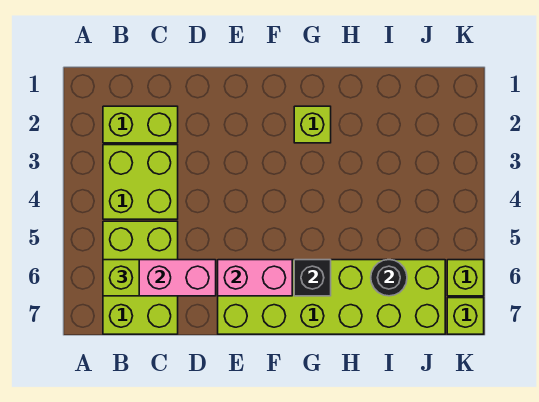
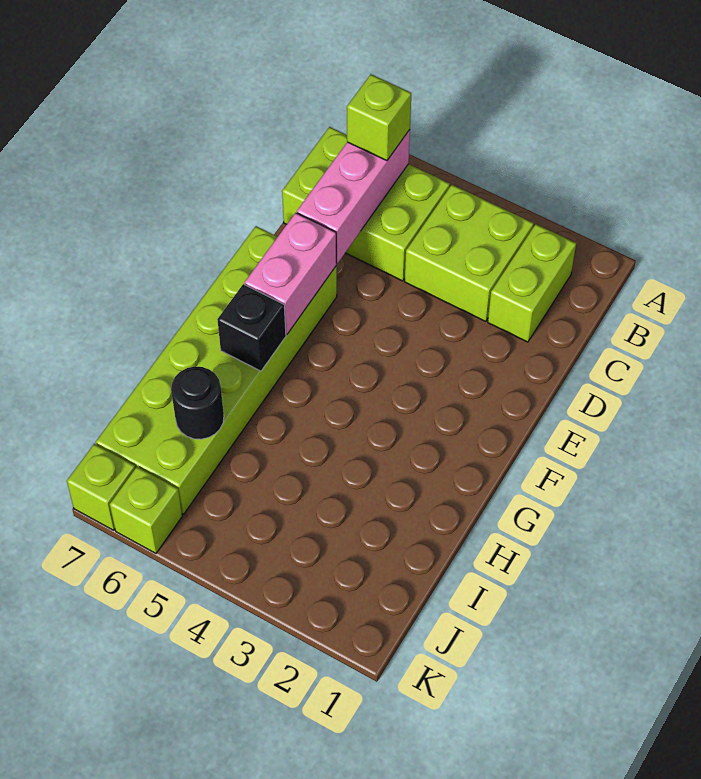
lime brick G2 level 1 -> none

